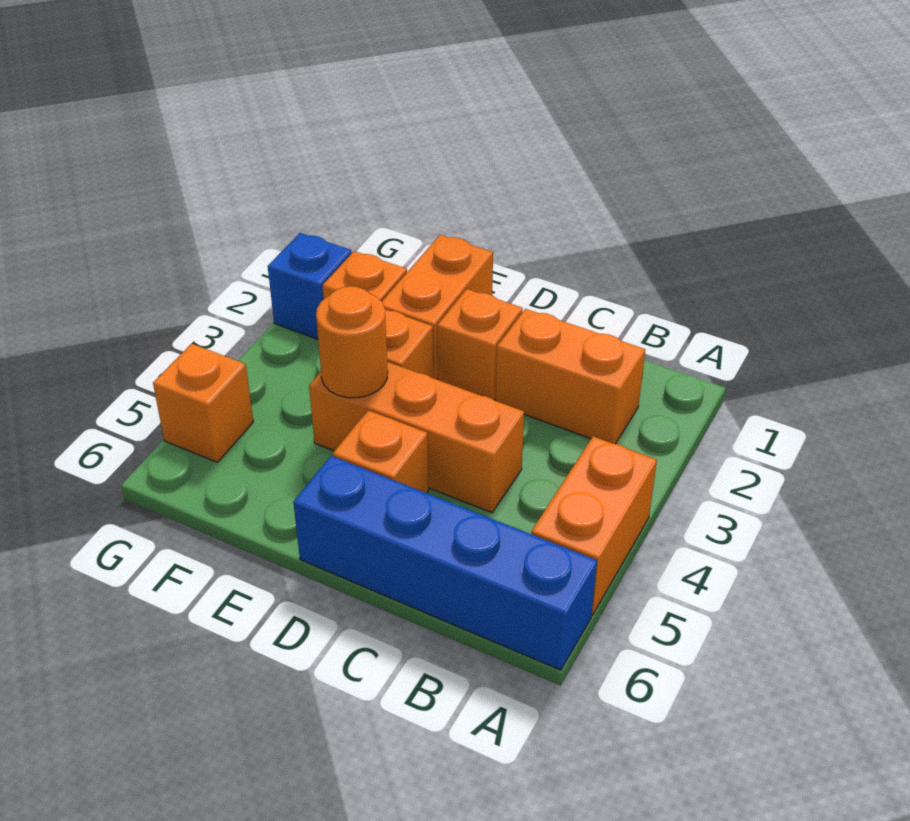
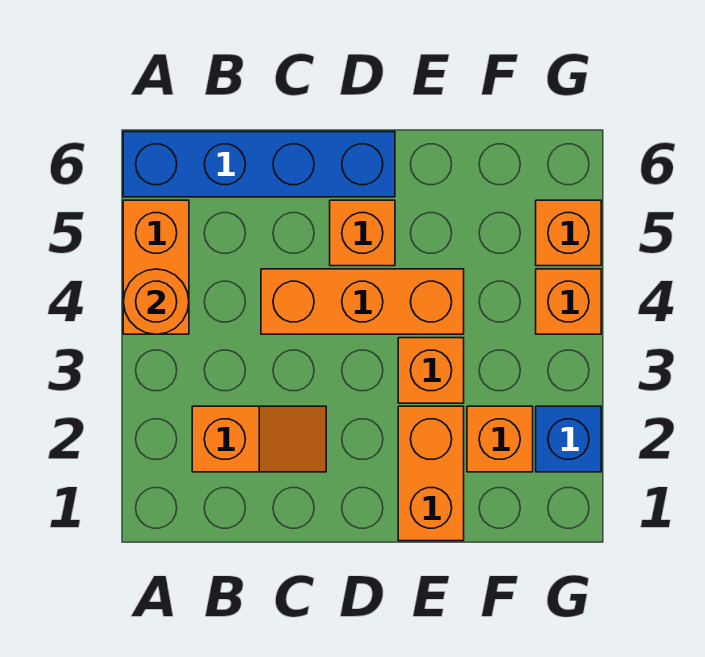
orange brick B2:C2 level 1 -> orange slope B2:C2 level 1 top B
orange brick D2 level 1 -> orange brick G4 level 1
orange round brick E4 level 2 -> orange round brick A4 level 2

